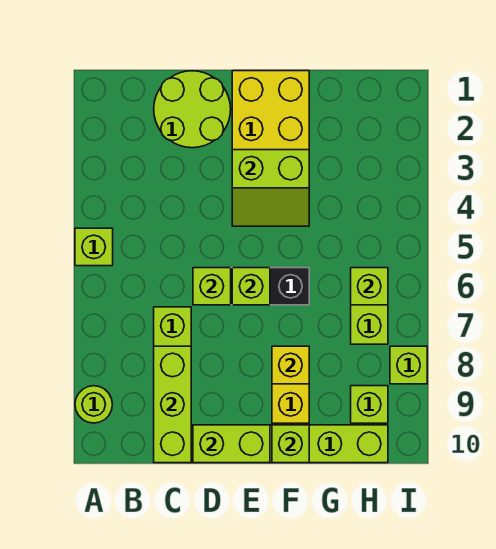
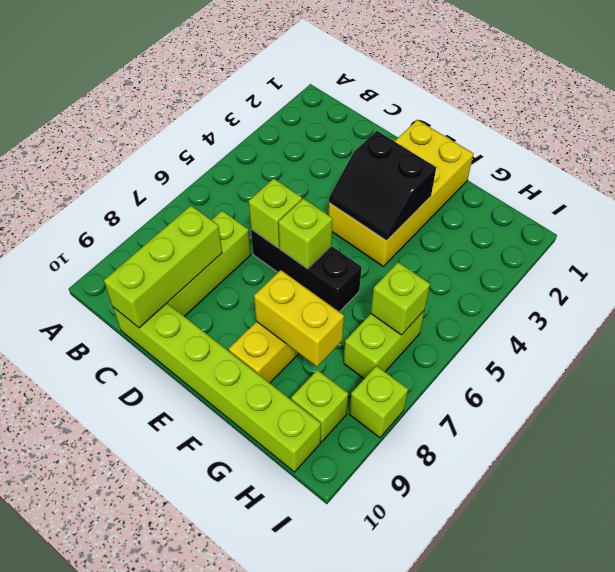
lime brick A5 level 1 -> none
lime round brick A9 level 1 -> none
lime round brick C1:D2 level 1 -> none
lime brick D10:E10 level 2 -> none
lime slope E3:F4 level 2 top 3 -> black slope E3:F4 level 2 top 3
yellow brick F8 level 2 -> yellow brick F8:G8 level 2
lime brick F10 level 2 -> none

